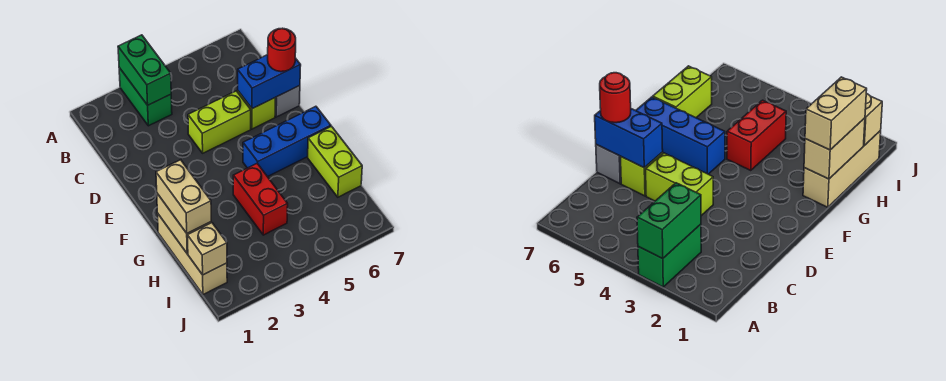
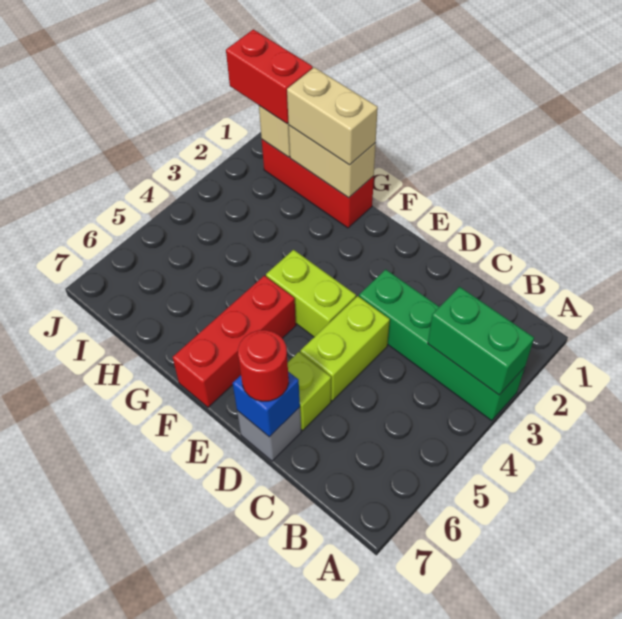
green brick A3:B3 level 1 -> green brick A3:D3 level 1
blue brick D6:D7 level 2 -> blue brick D7 level 2
blue brick F5:F7 level 1 -> red brick F5:F7 level 1
tan brick G1:I1 level 1 -> red brick G1:I1 level 1
red brick G4:H4 level 1 -> red brick I1:J1 level 3
lime brick G7:H7 level 1 -> lime brick E4:F4 level 1

